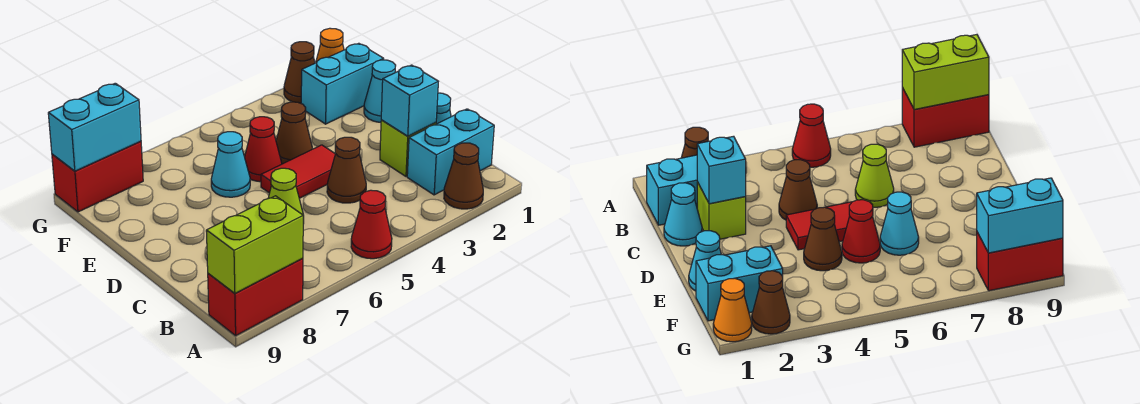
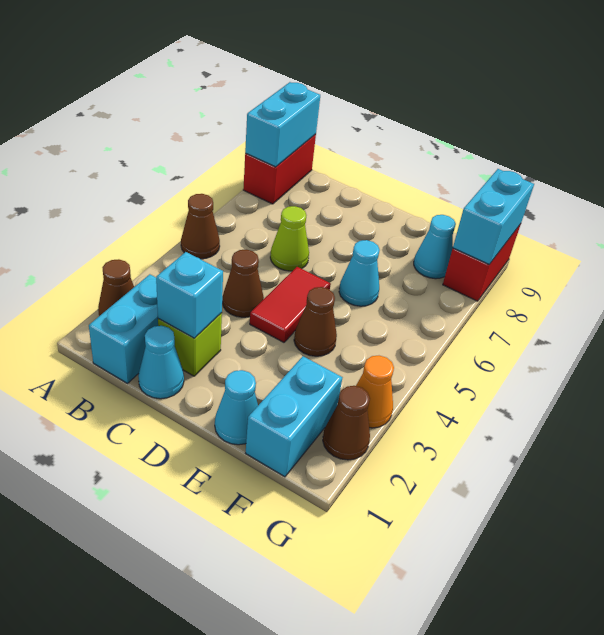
red cone A5 level 1 -> brown cone A5 level 1
lime brick A8:A9 level 2 -> cyan brick A8:A9 level 2
red cone E5 level 1 -> none
none -> cyan cone F8 level 1
orange cone G1 level 1 -> orange cone G3 level 1

